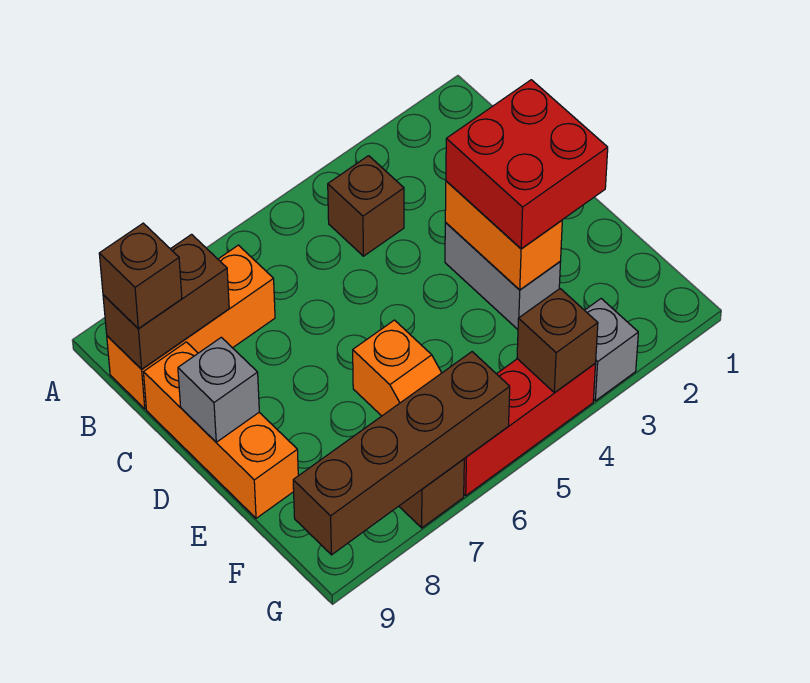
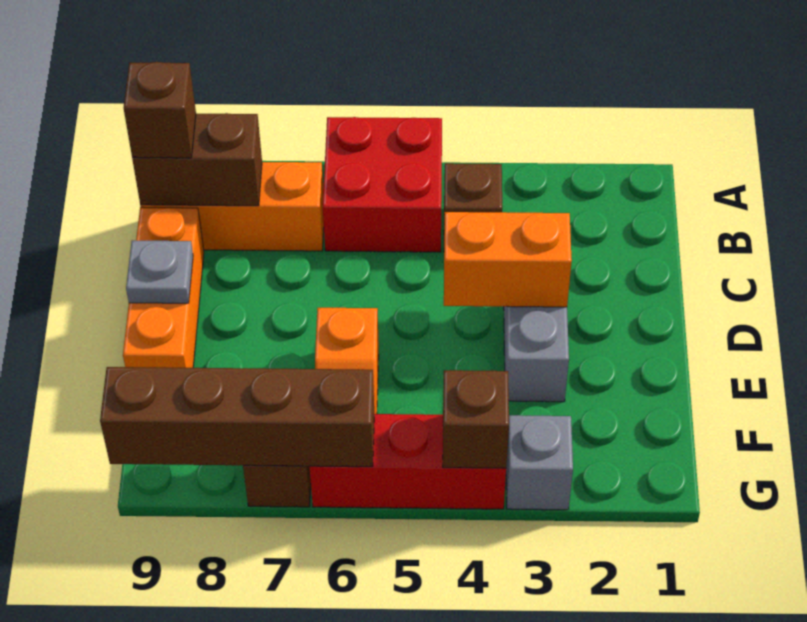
red brick D2:E3 level 3 -> red brick A5:B6 level 1
orange brick D3:E3 level 2 -> orange brick D3:D4 level 2
grey brick D9 level 2 -> grey plate D9 level 2

